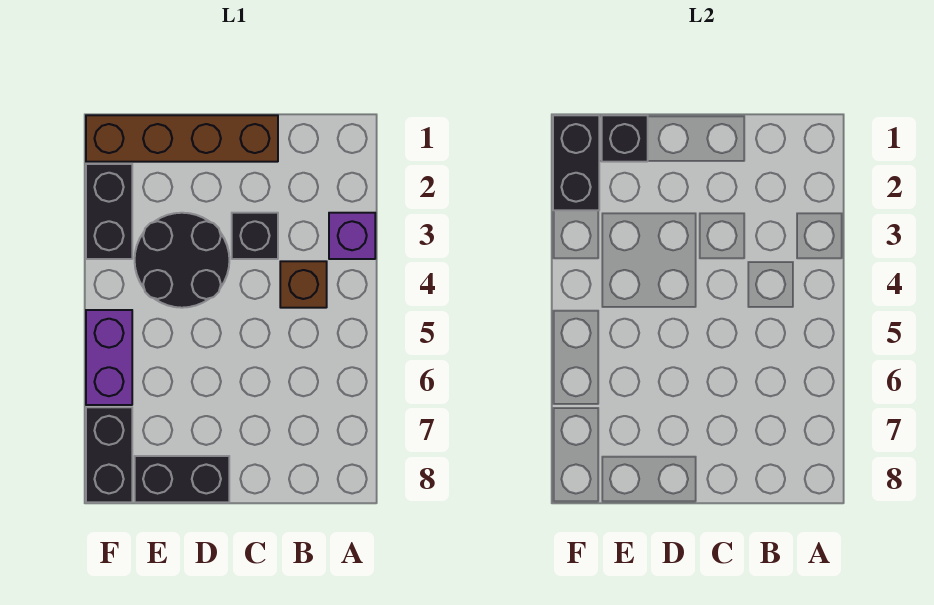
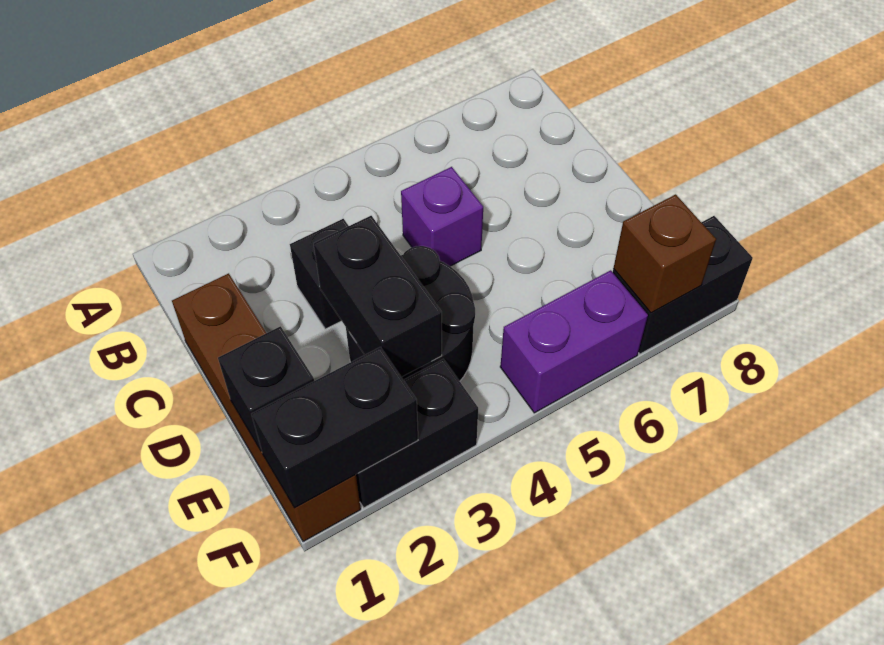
purple brick A3 level 1 -> purple brick C5 level 1
brown brick B4 level 1 -> brown brick F7 level 2
black brick D8:E8 level 1 -> black brick D3:E3 level 2

